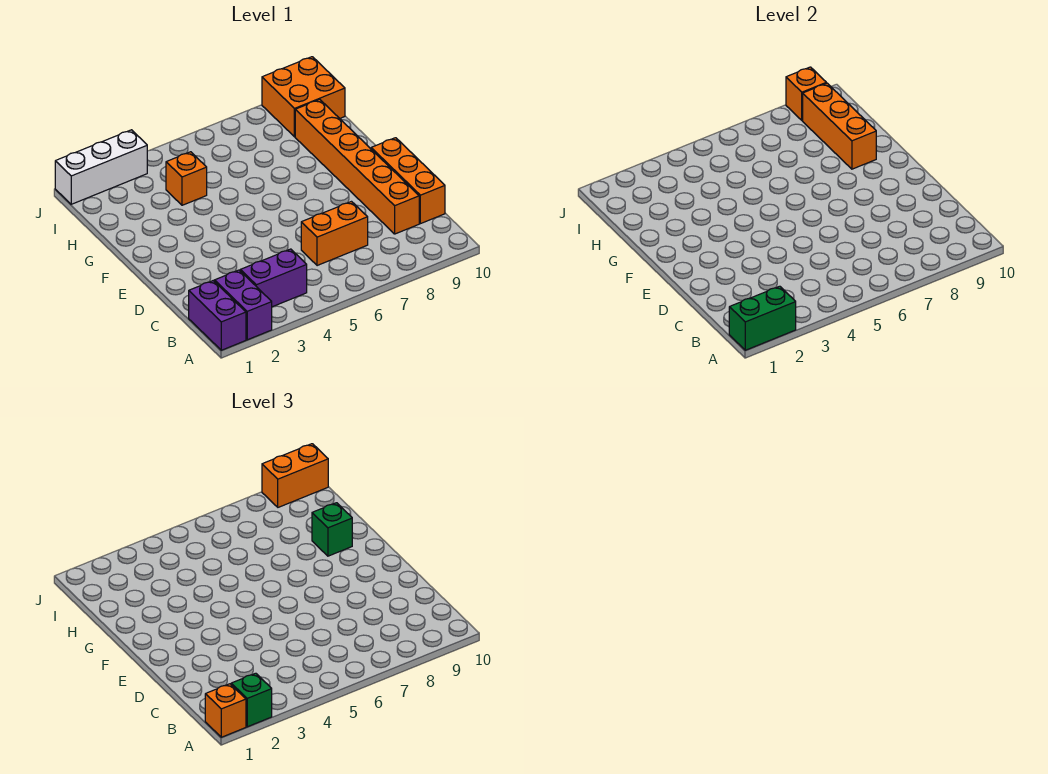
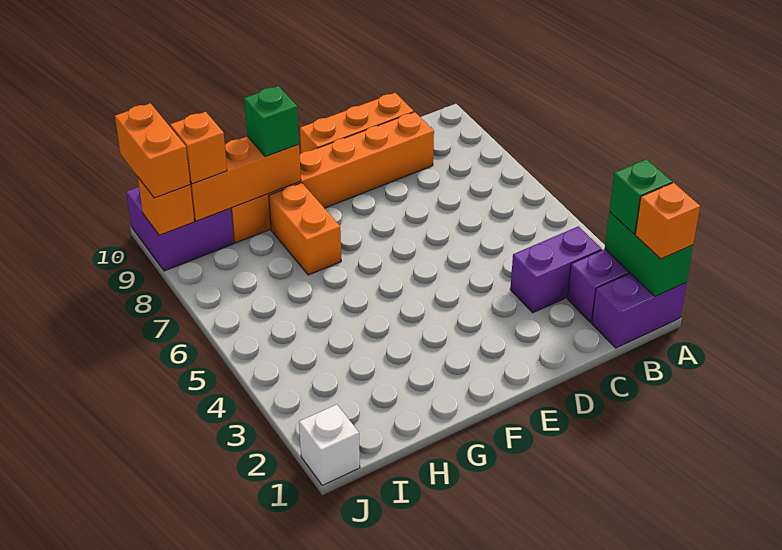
purple brick B3:B4 level 1 -> purple brick B3:C3 level 1
orange brick C6:C7 level 1 -> orange brick G7:G8 level 1
orange brick H4 level 1 -> orange brick I9 level 3
orange brick I9:J10 level 1 -> purple brick I9:J10 level 1
white brick J1:J3 level 1 -> white brick J1 level 1

